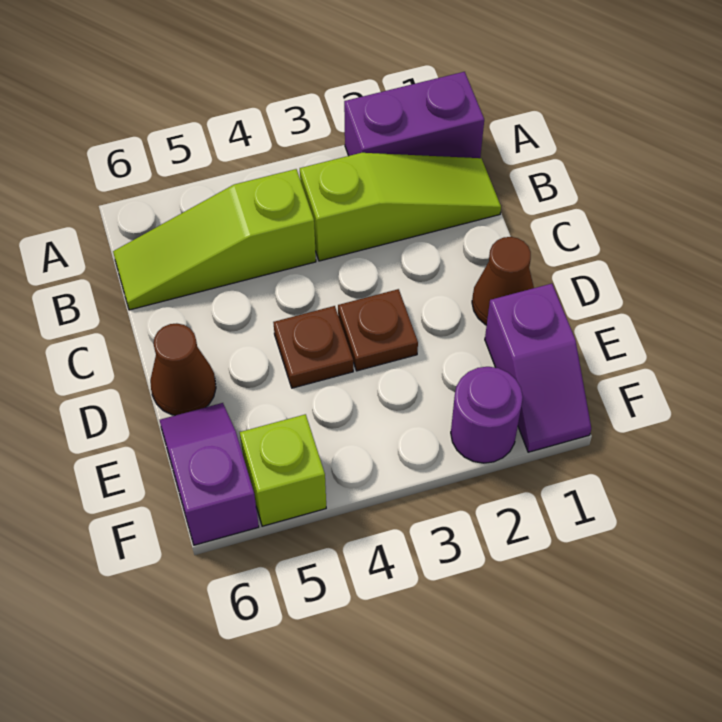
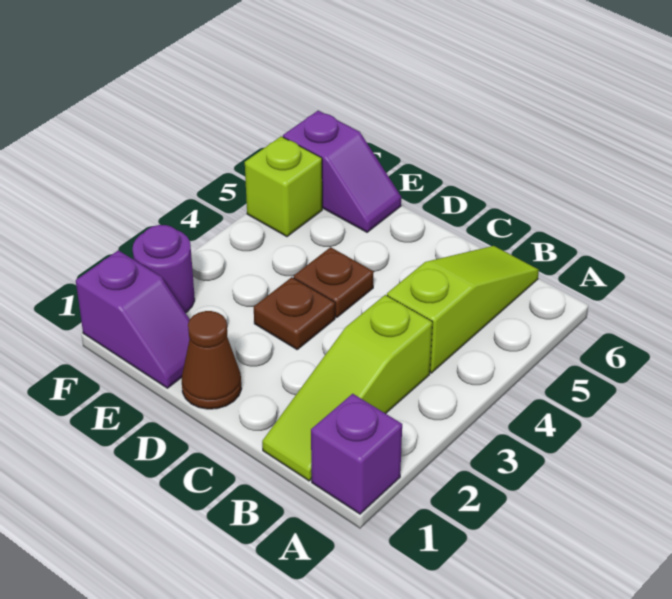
purple brick A1:A2 level 1 -> purple brick A1 level 1
brown cone D6 level 1 -> none
purple slope E1:F1 level 1 top E -> purple slope E1:F1 level 1 top F

